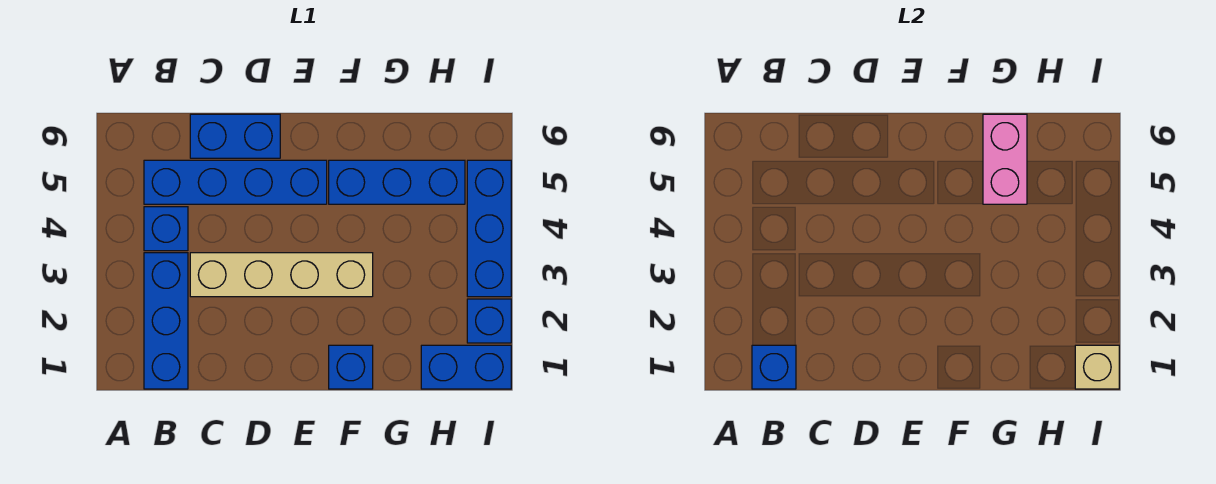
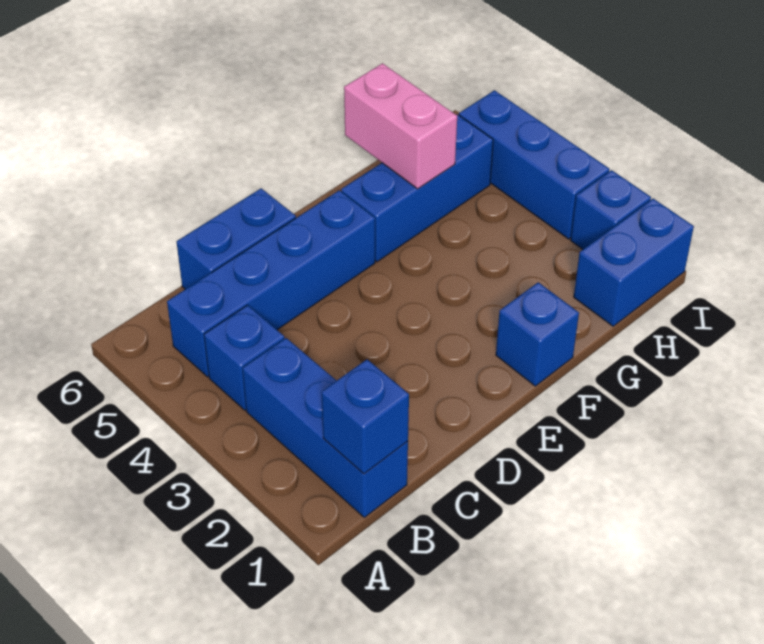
tan brick C3:F3 level 1 -> none
tan brick I1 level 2 -> none

